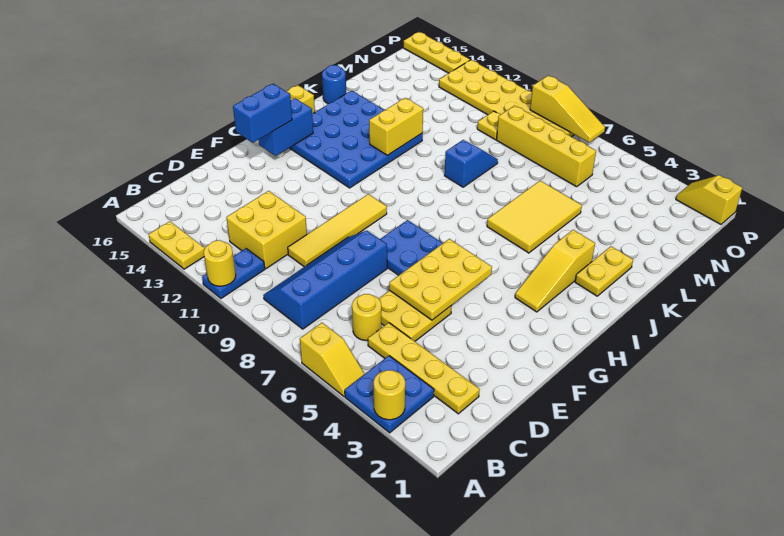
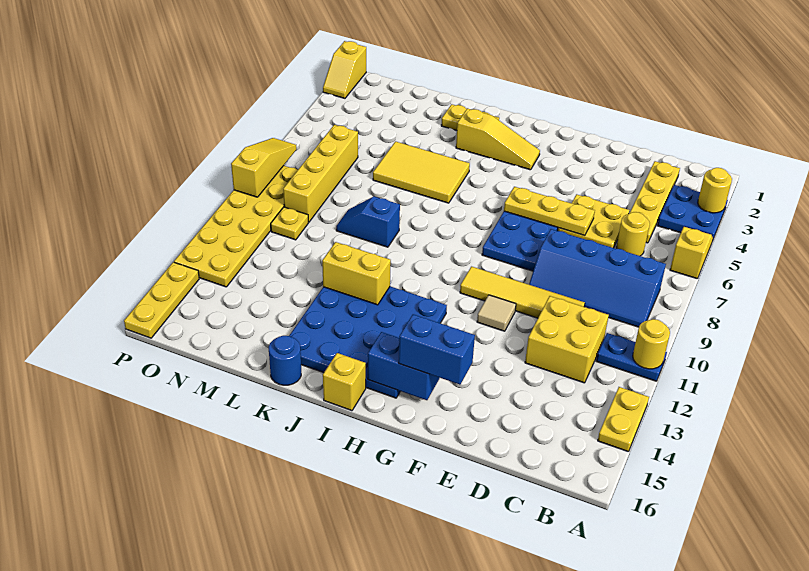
yellow plate E5:G6 level 2 -> yellow plate E6:G6 level 2
none -> tan tile F11 level 1

